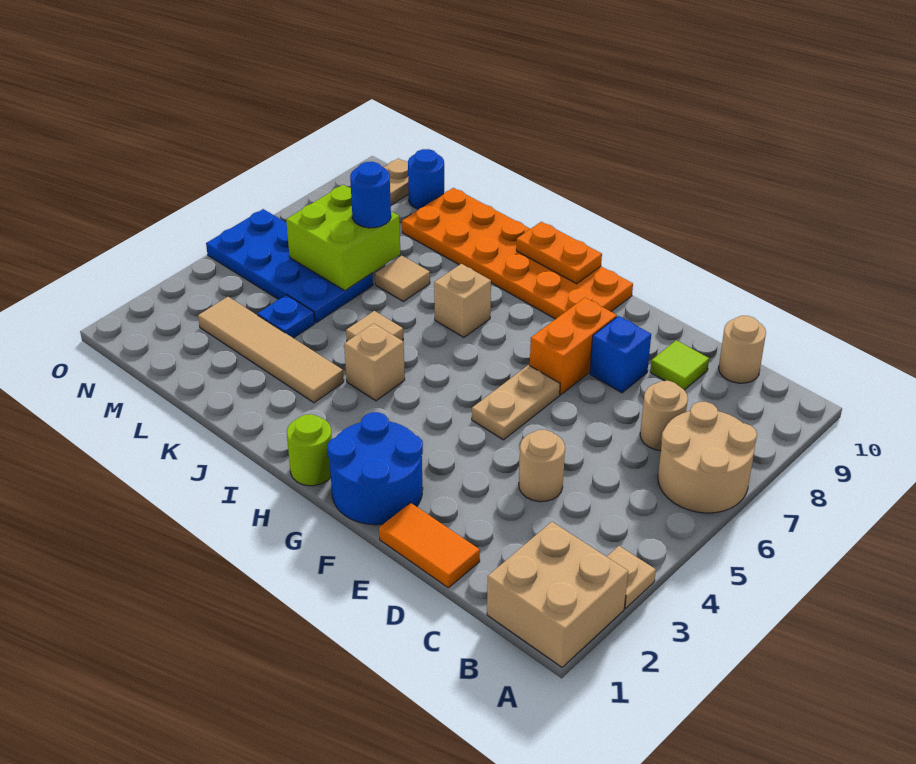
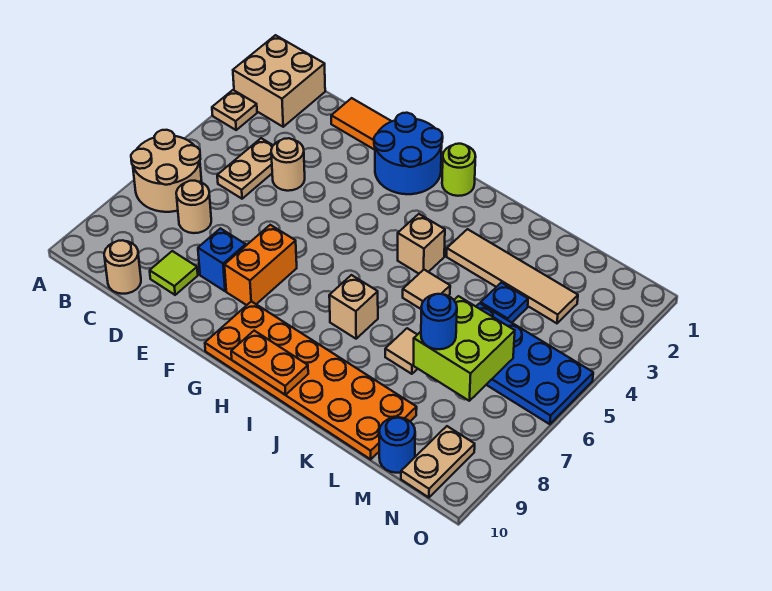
tan plate F5:F6 level 1 -> tan plate C4:C5 level 1

